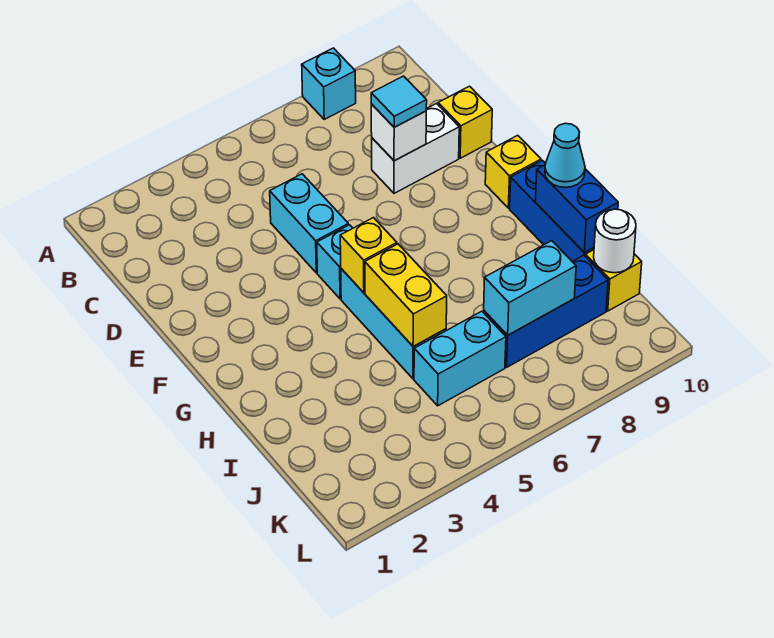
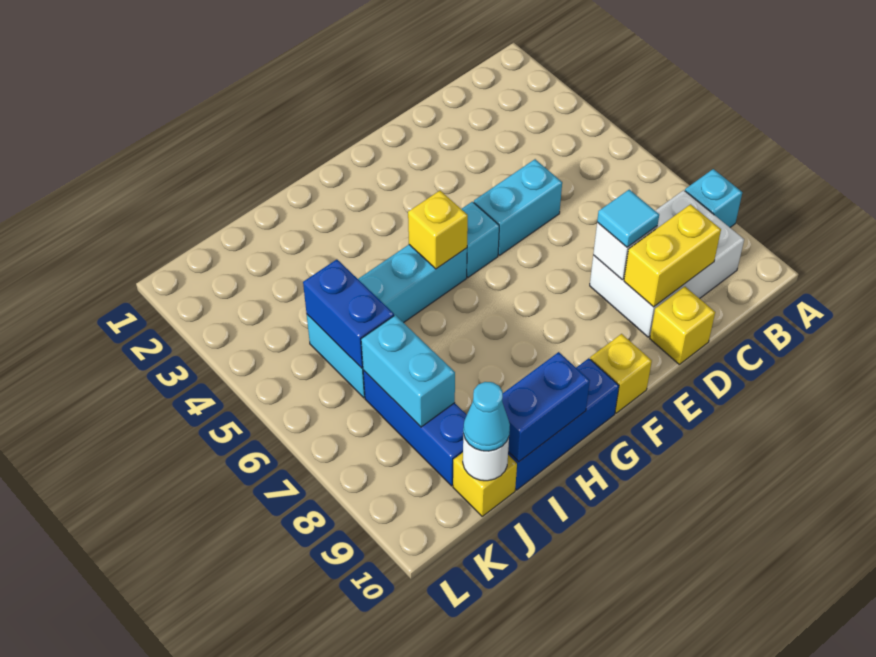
white brick D8:D9 level 1 -> white brick B8:D9 level 1
yellow brick H5:I5 level 2 -> yellow brick C9:D9 level 2
cyan cone H10 level 3 -> cyan cone J10 level 3
none -> blue brick J5:J6 level 2

